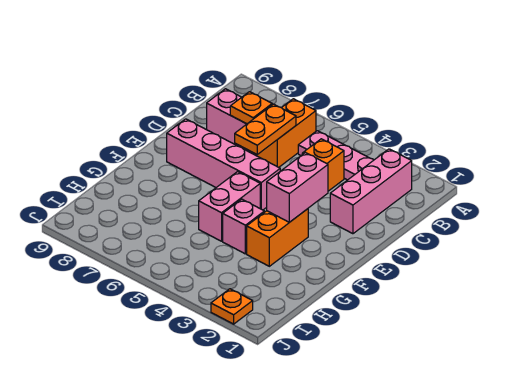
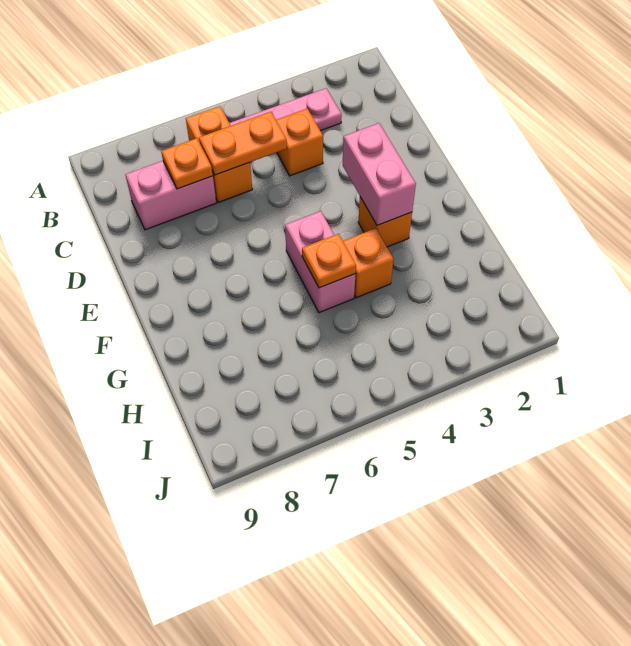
pink brick B2:D2 level 1 -> none
orange plate C6:D6 level 2 -> orange plate C5:C6 level 2
pink brick E5:E8 level 1 -> none
orange brick F3:G3 level 1 -> orange brick F3 level 1
pink brick G4 level 1 -> orange brick G4 level 1
orange plate J2 level 1 -> orange plate G5 level 2

